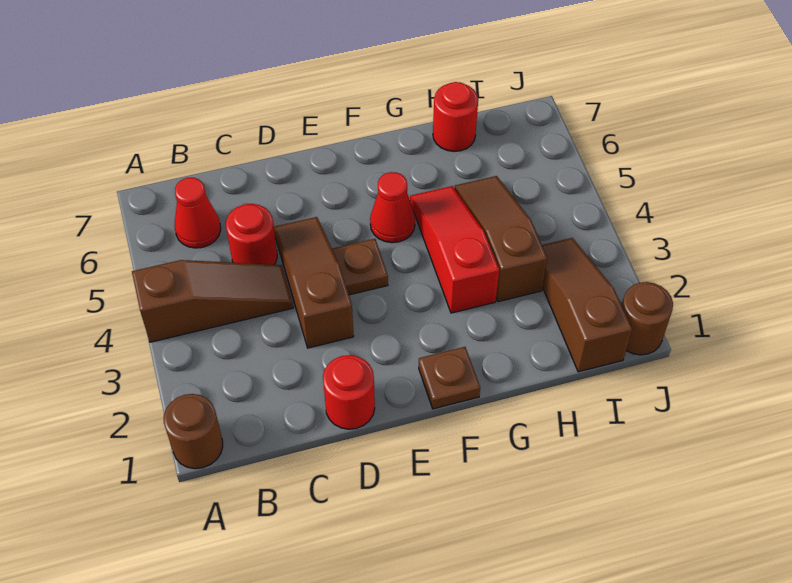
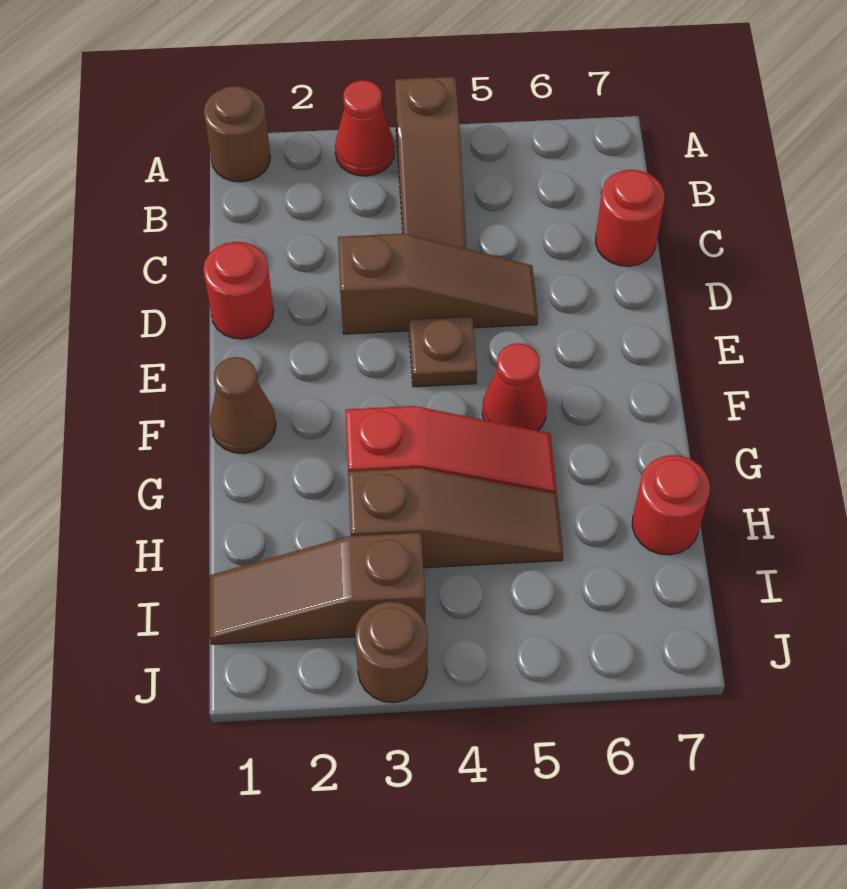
red cone B6 level 1 -> red cone A3 level 1
red round brick C5 level 1 -> red round brick C7 level 1
brown plate F1 level 1 -> brown cone F1 level 1
brown slope I1:I3 level 1 top 1 -> brown slope I1:I3 level 1 top 3
brown round brick J1 level 1 -> brown round brick J3 level 1

